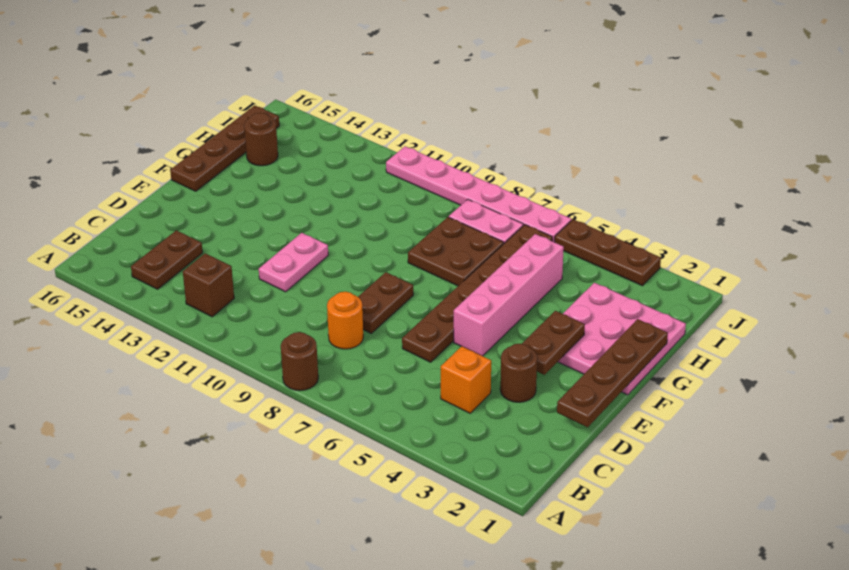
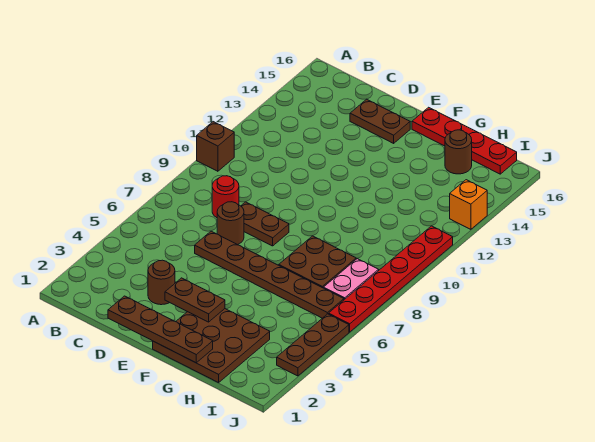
brown round brick A8 level 1 -> brown round brick D7 level 1
brown brick B12 level 1 -> brown brick A10 level 1
brown plate B14:C14 level 1 -> brown plate D15:E15 level 1
orange brick C4 level 1 -> orange brick J13 level 1
orange round brick C8 level 1 -> red round brick C8 level 1
pink plate D11:E11 level 1 -> none
pink brick E5:H5 level 1 -> none
pink plate F1:H3 level 1 -> brown plate F1:H3 level 1
brown plate F16:I16 level 1 -> red plate F16:I16 level 1
pink plate J6:J11 level 1 -> red plate J6:J11 level 1

